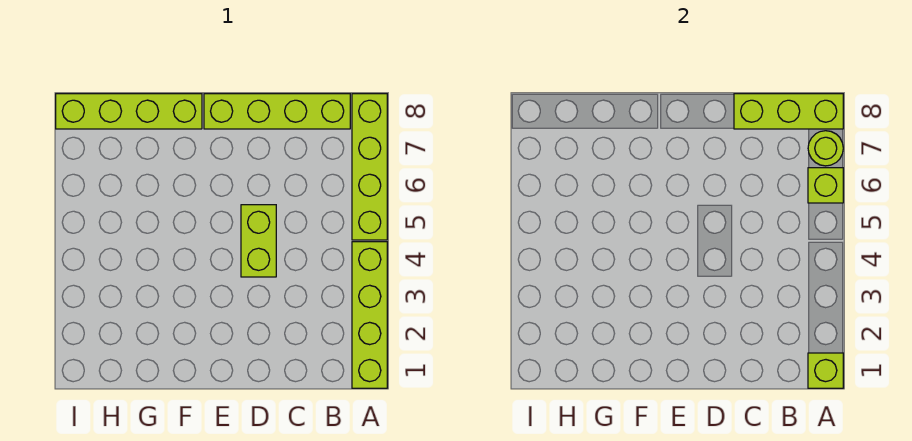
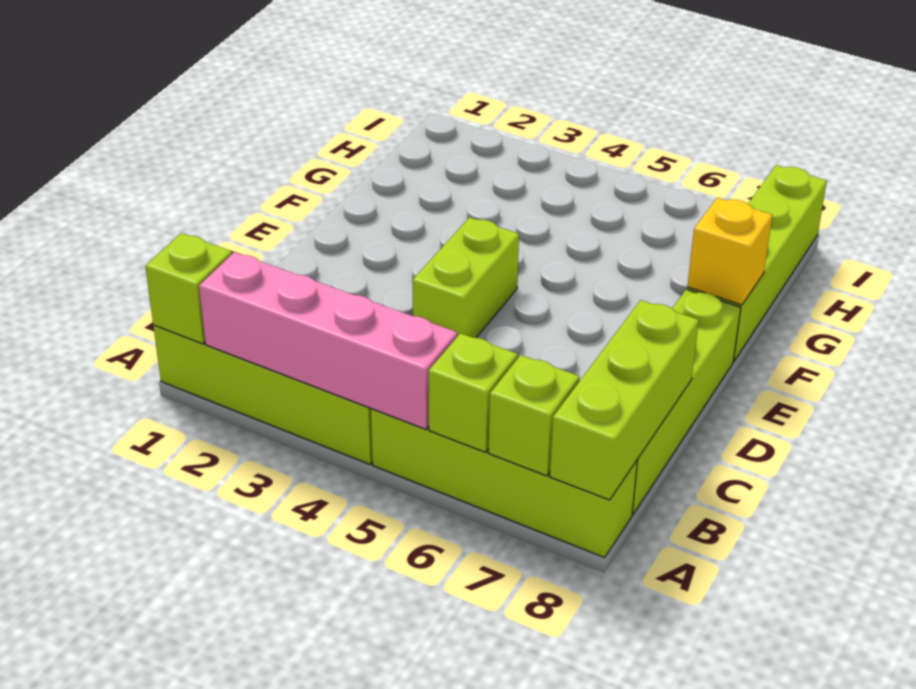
none -> pink brick A2:A5 level 2
lime round brick A7 level 2 -> lime brick A7 level 2
lime brick D4:D5 level 1 -> lime brick D4:E4 level 1
none -> yellow brick F8 level 2

